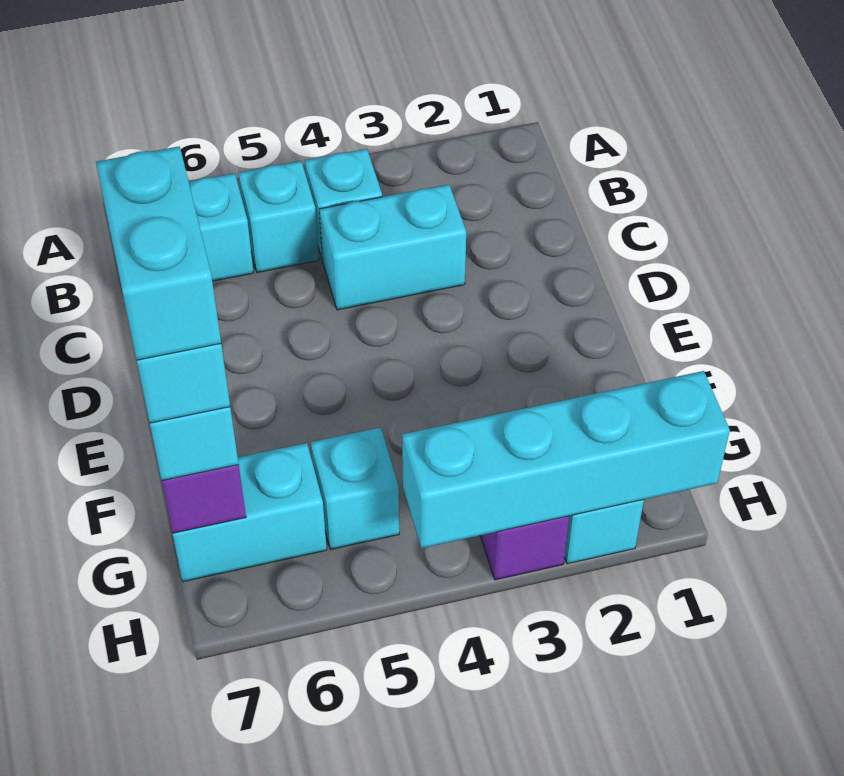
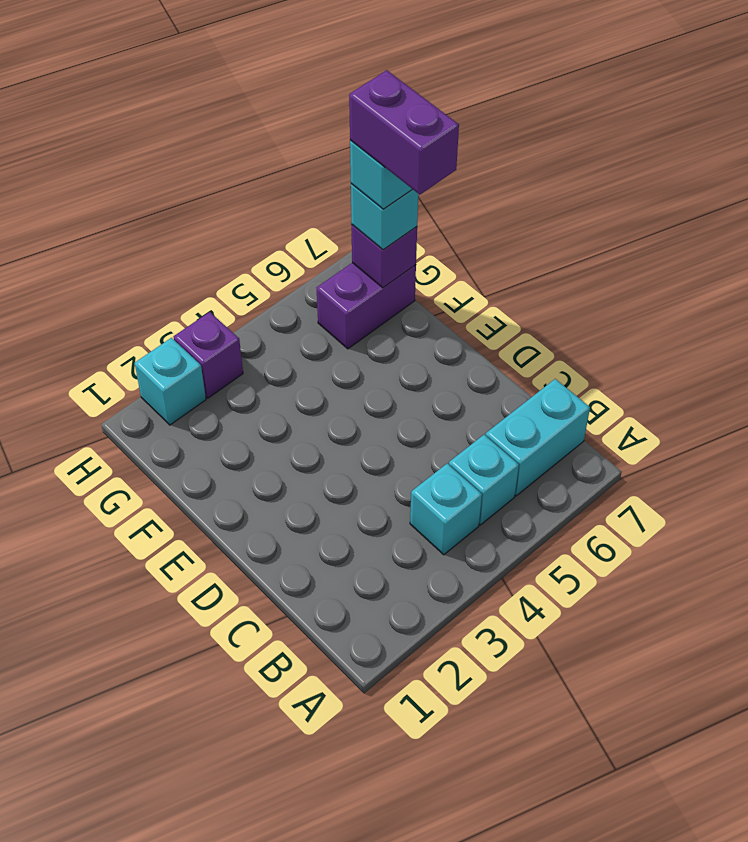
cyan brick C3:C4 level 1 -> none
cyan brick F7:G7 level 5 -> purple brick F7:G7 level 5
cyan brick G5 level 1 -> none
cyan brick G6:G7 level 1 -> purple brick G6:G7 level 1
cyan brick H1:H4 level 2 -> none

